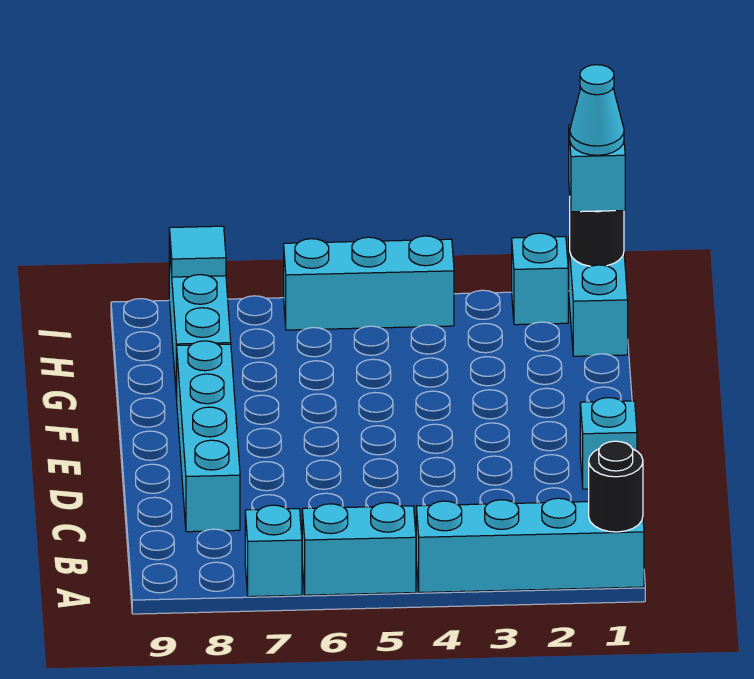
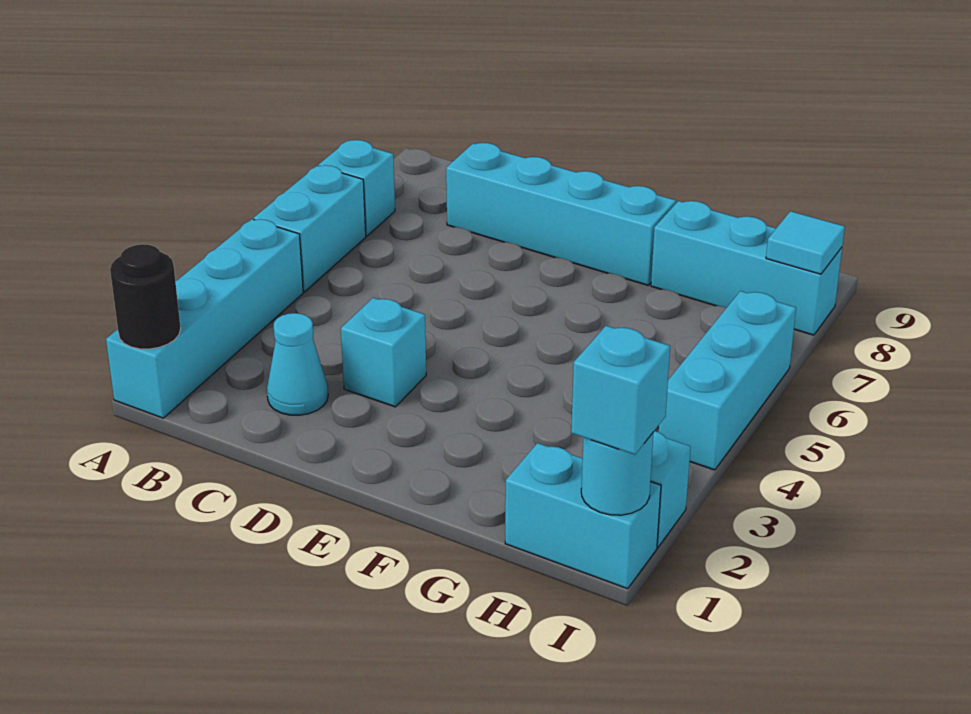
cyan brick D1 level 1 -> cyan brick D3 level 1
black round brick I1 level 2 -> cyan round brick I1 level 2
cyan cone I1 level 4 -> cyan cone C2 level 1

